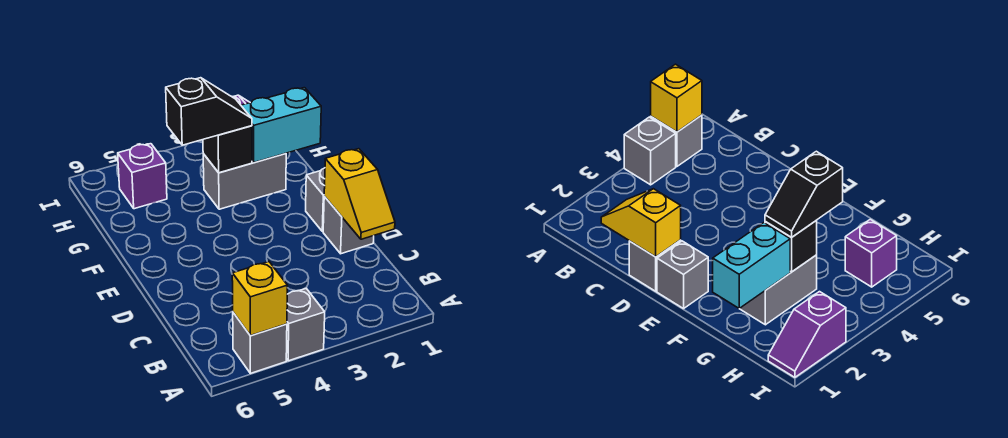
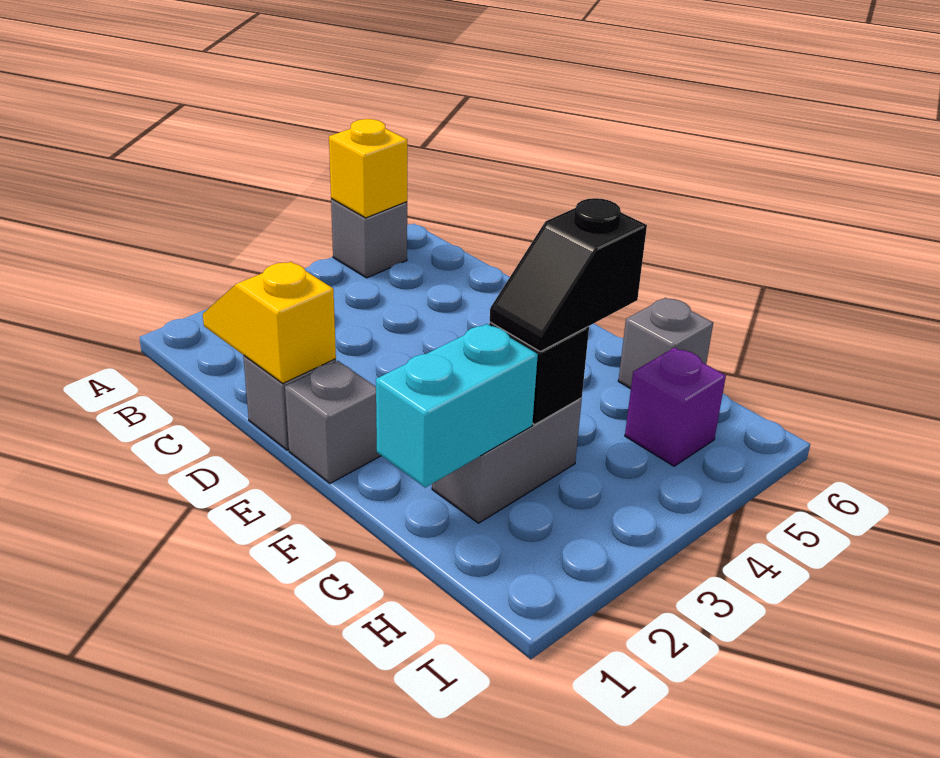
grey brick A4 level 1 -> grey brick G6 level 1
purple slope I1:I2 level 1 top 2 -> none

